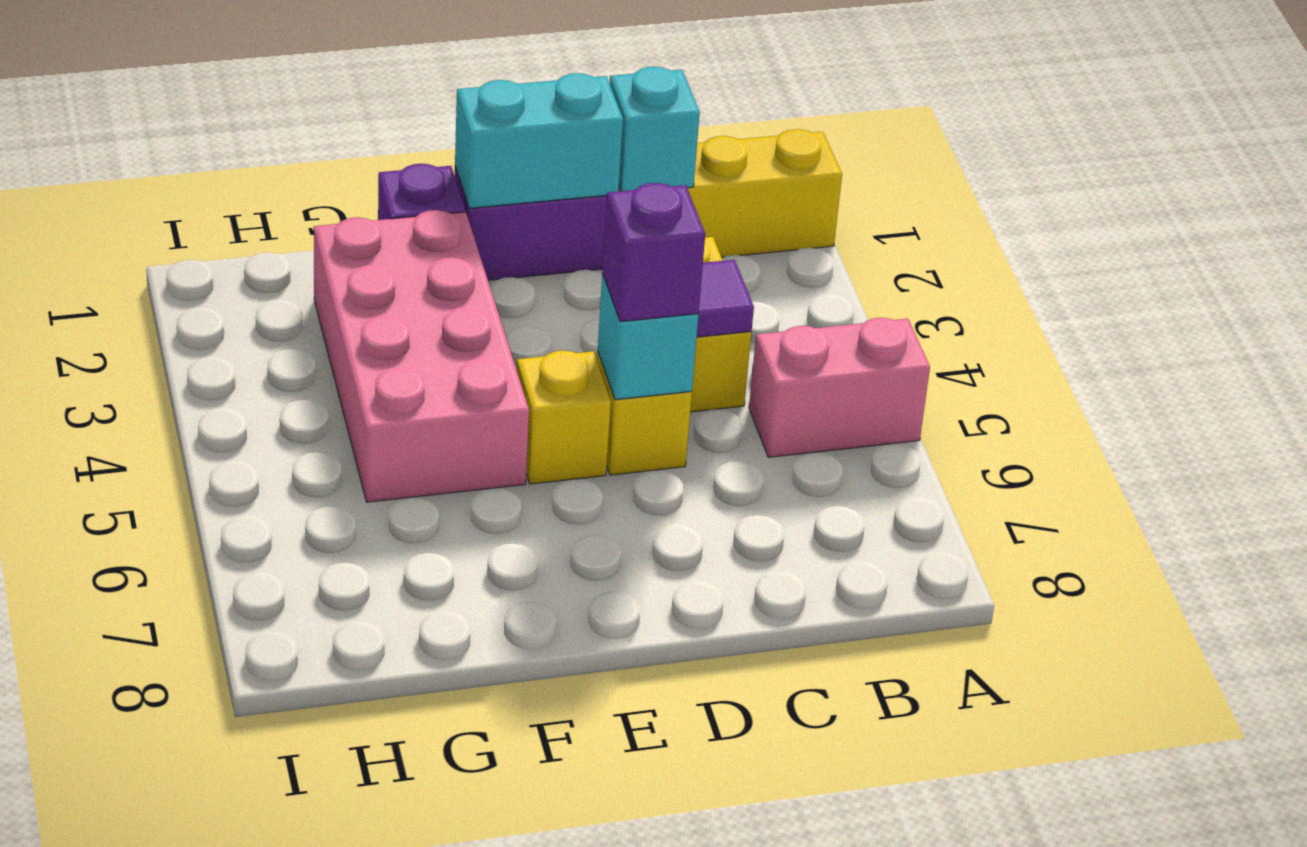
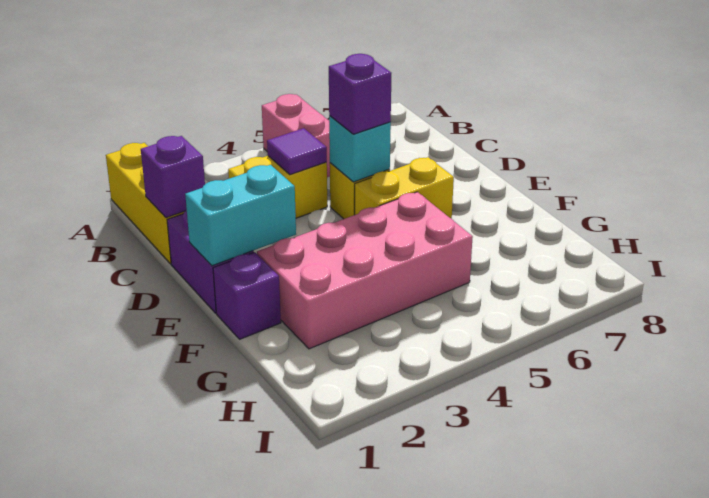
cyan brick C1 level 2 -> purple brick C1 level 2
cyan brick D1:E1 level 2 -> cyan brick E1:E2 level 2
yellow brick E5 level 1 -> yellow brick E5:E6 level 1

